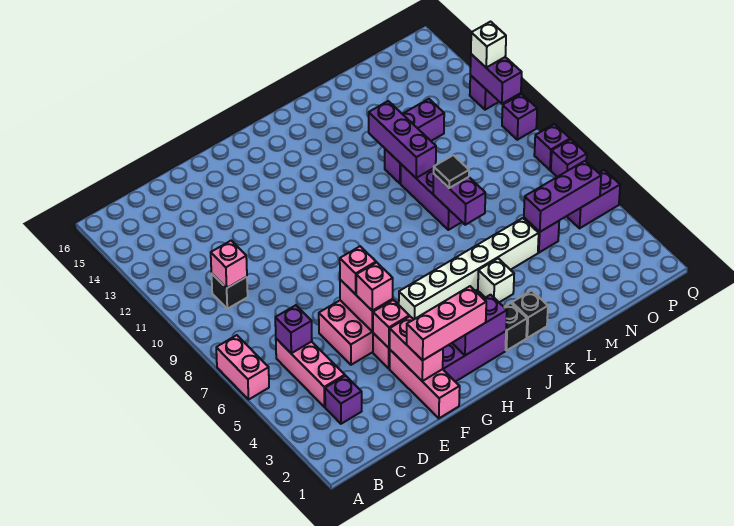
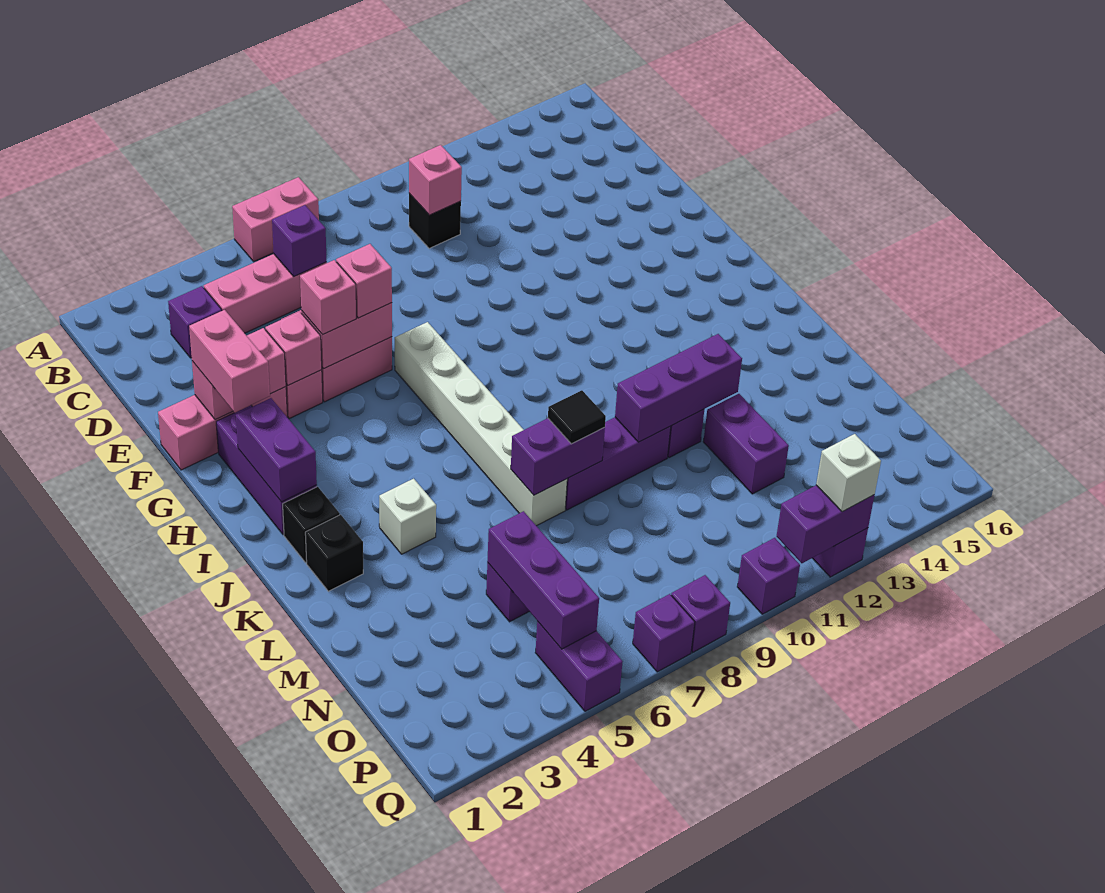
pink brick F2:H2 level 3 -> pink brick F2:G2 level 3
white brick H5:M5 level 1 -> white brick G7:L7 level 1

